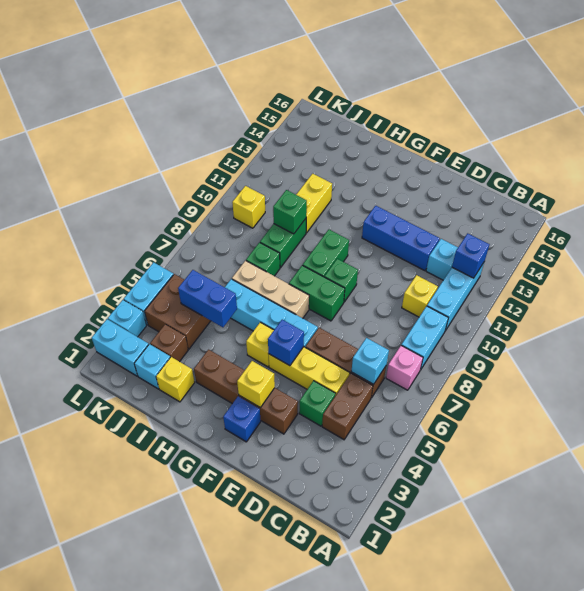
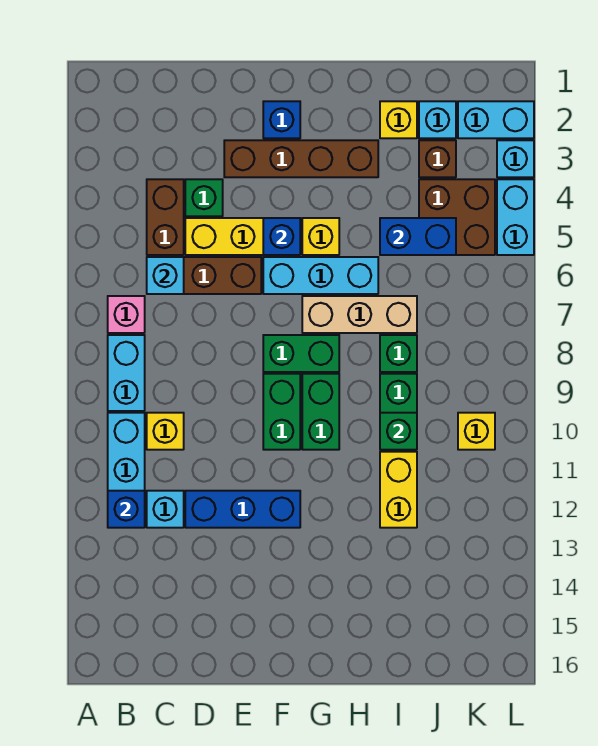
yellow brick F3 level 2 -> none
cyan brick F6:I6 level 1 -> cyan brick F6:H6 level 1
green brick F9 level 1 -> green brick F9:F10 level 1

